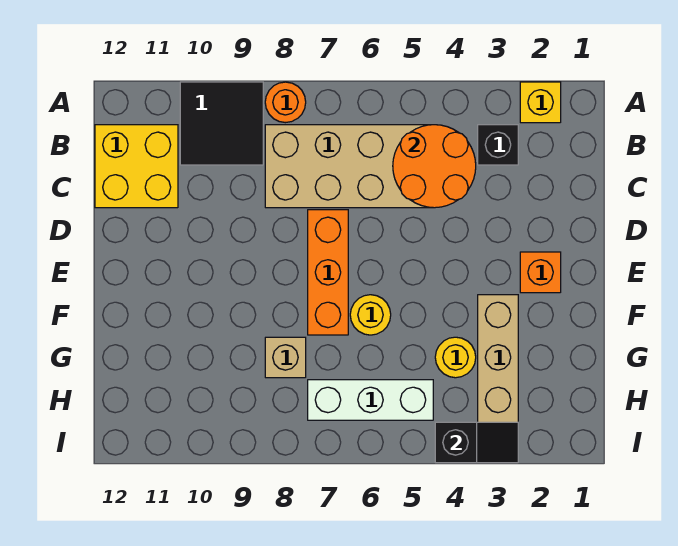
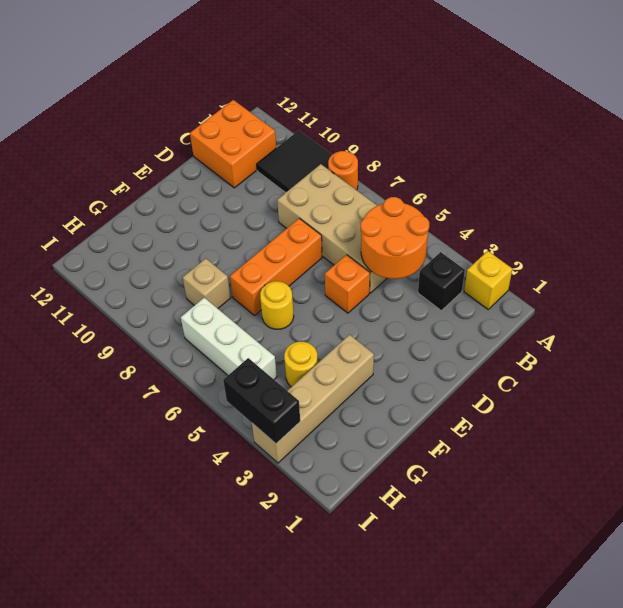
yellow brick B11:C12 level 1 -> orange brick B11:C12 level 1
orange brick E2 level 1 -> orange brick D5 level 1
black slope I3:I4 level 2 top 4 -> black brick I3:I4 level 2

